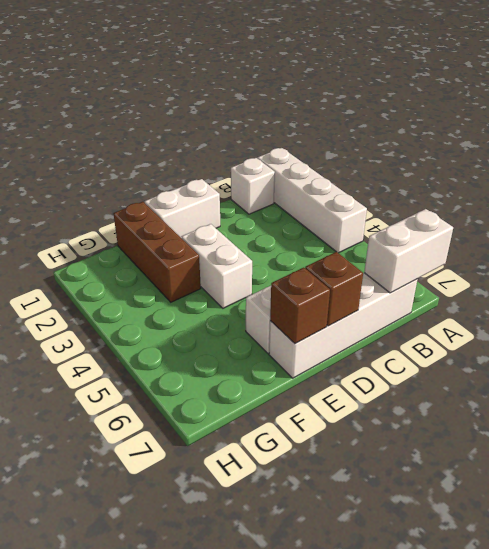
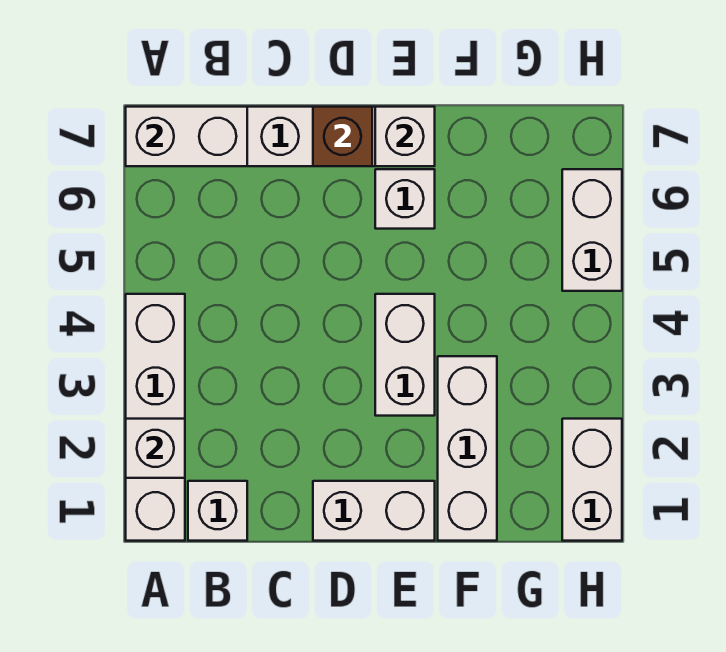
none -> white brick A2 level 2
brown brick E7 level 2 -> white brick E7 level 2
brown brick F1:F3 level 1 -> white brick F1:F3 level 1
none -> white brick H1:H2 level 1
none -> white brick H5:H6 level 1

